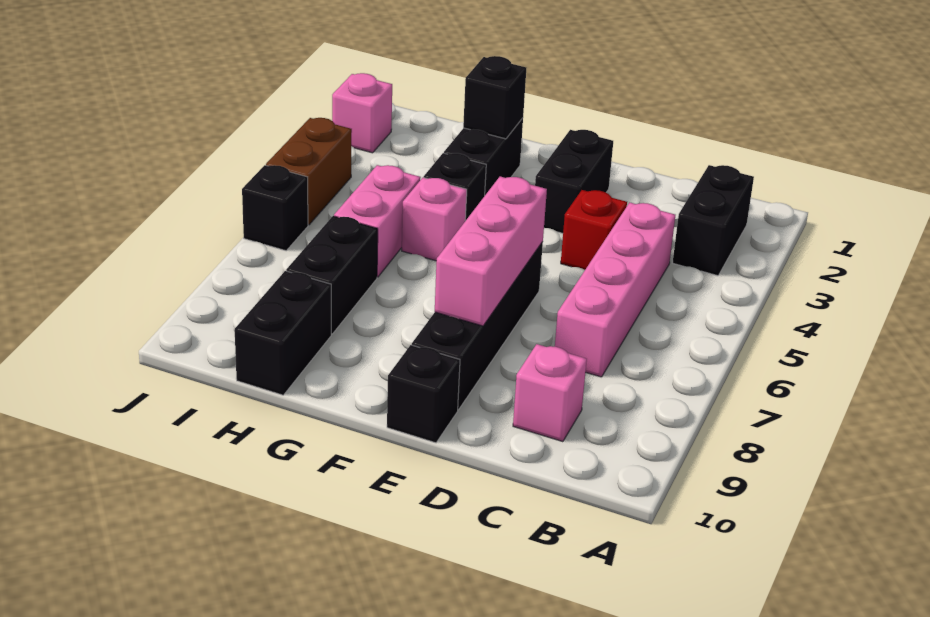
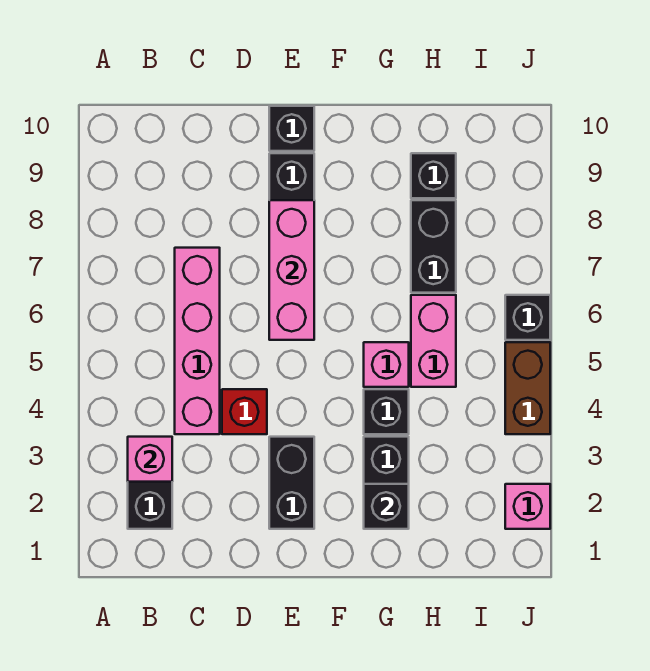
pink brick C9 level 1 -> pink brick B3 level 2
black brick H9:H10 level 1 -> black brick H9 level 1

